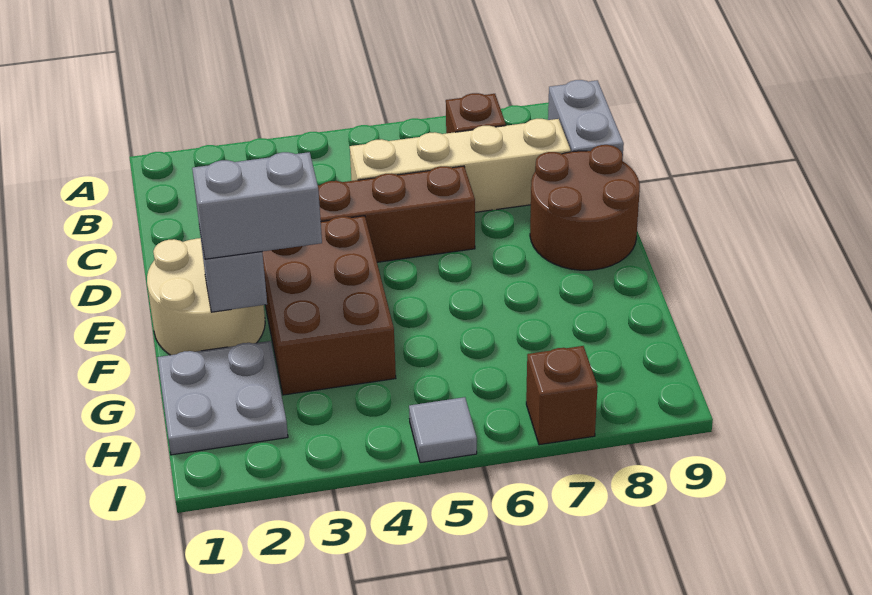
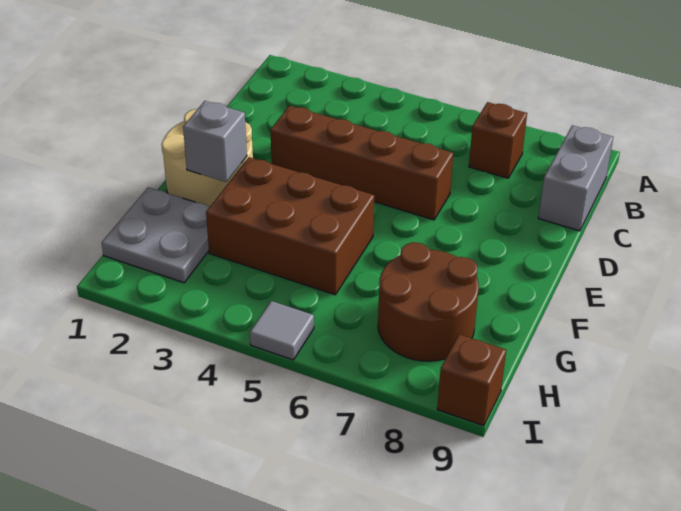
tan brick C5:C8 level 1 -> none
brown round brick D8:E9 level 1 -> brown round brick G7:H8 level 1
brown brick E3:G4 level 1 -> brown brick F3:G5 level 1
grey brick F2:F3 level 3 -> none
brown brick I7 level 1 -> brown brick I9 level 1

